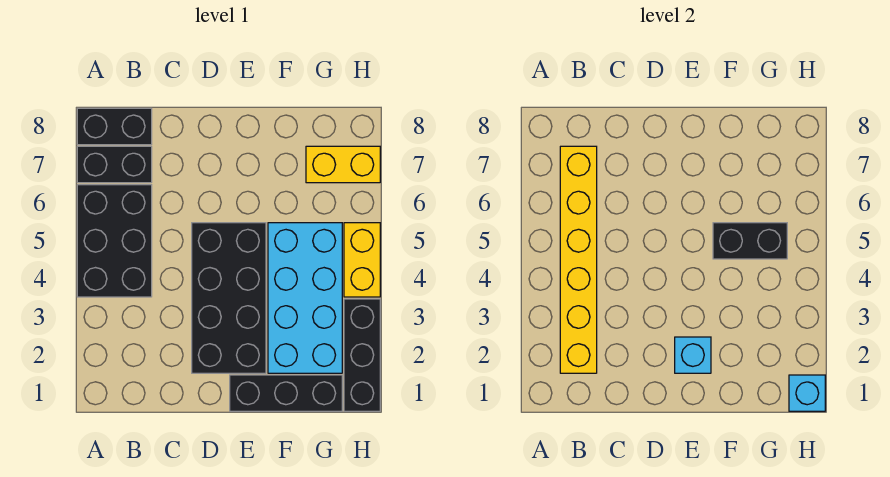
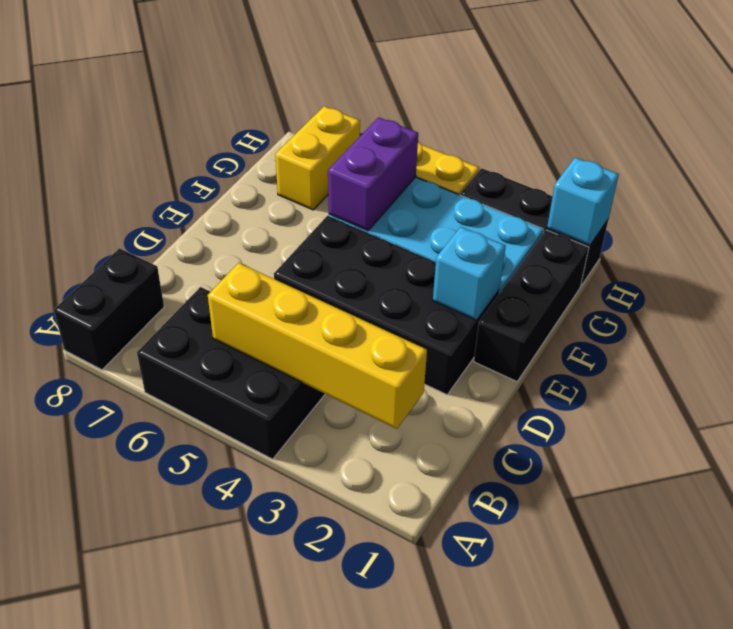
black brick A7:B7 level 1 -> none
yellow brick B2:B7 level 2 -> yellow brick B2:B5 level 2
black brick F5:G5 level 2 -> purple brick F5:G5 level 2

